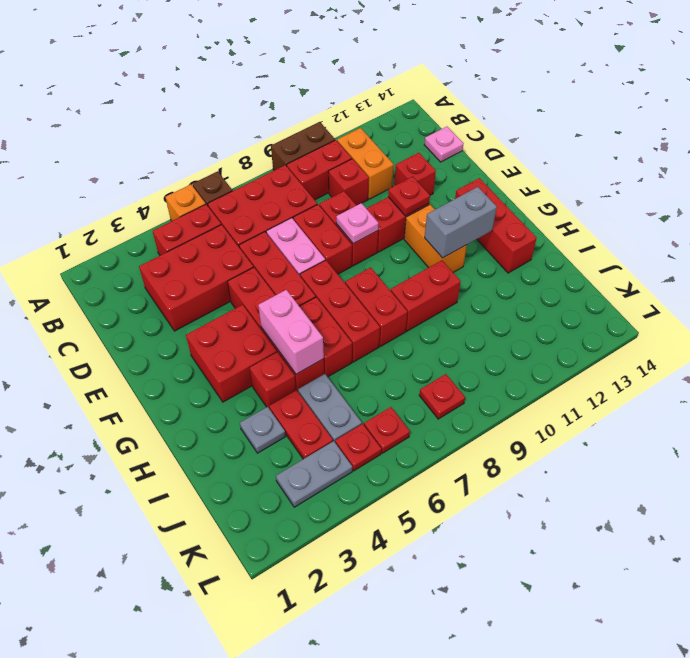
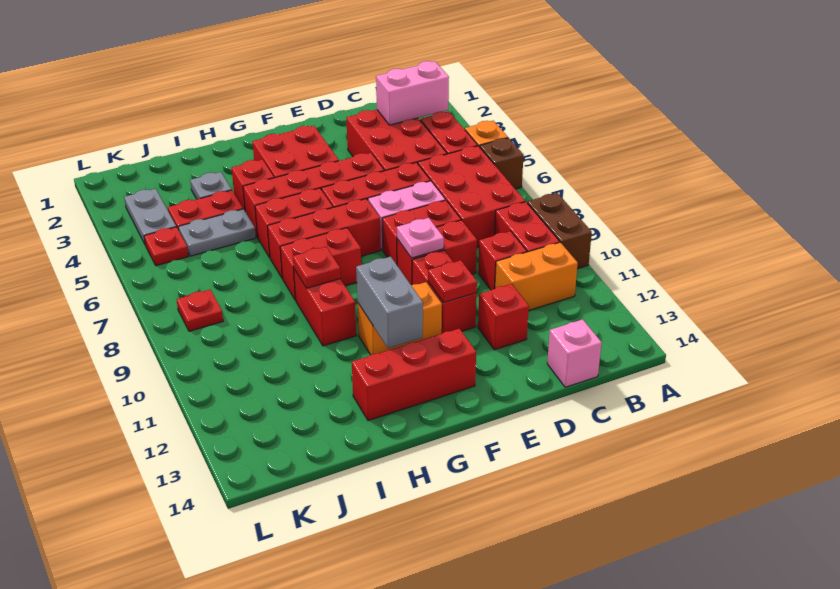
pink plate C14 level 1 -> pink brick C14 level 1
pink brick G5:H5 level 2 -> pink brick B3:C3 level 2
red plate K6 level 1 -> red plate H9 level 2

